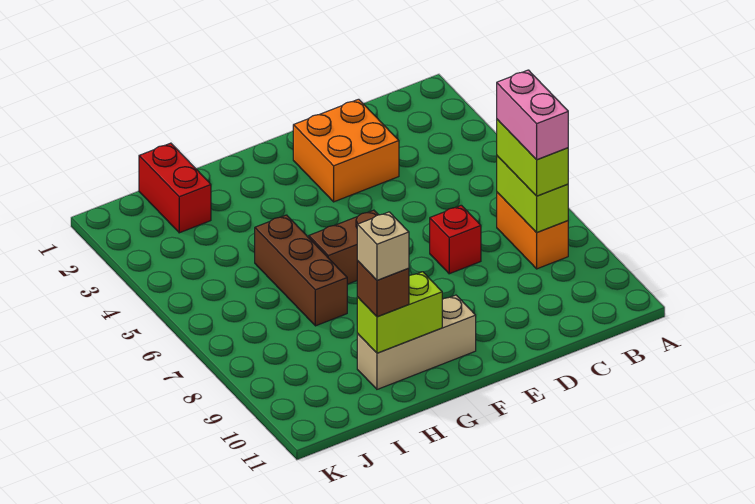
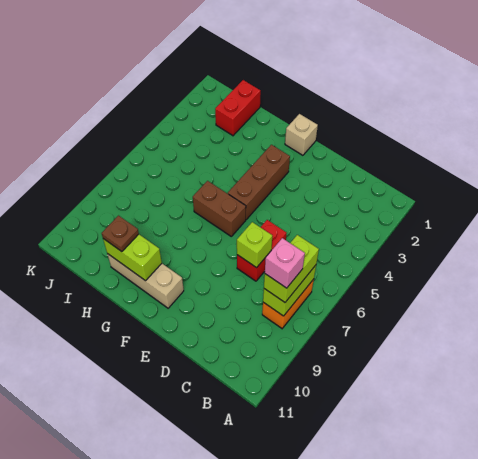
pink brick B7:B8 level 4 -> pink brick B8 level 4
orange brick D2:E3 level 1 -> none
red brick D7 level 1 -> red brick D6:D7 level 1
none -> lime brick D7 level 2
brown brick H5:H7 level 1 -> brown brick F3:F5 level 1
brown brick H10 level 3 -> brown plate H10 level 3
tan brick H10 level 4 -> tan brick F1 level 1

